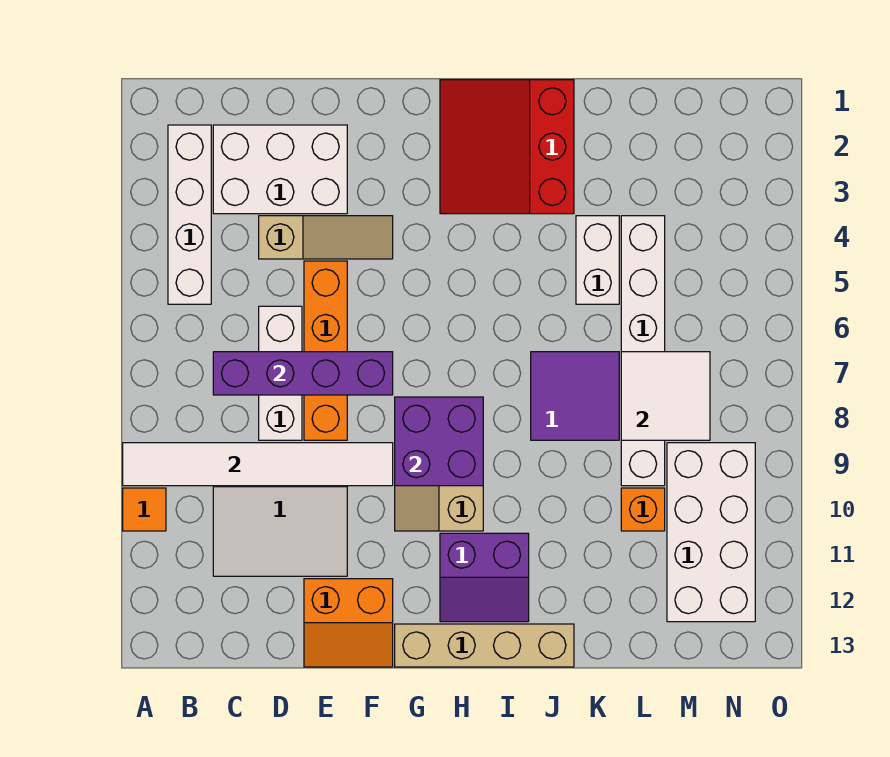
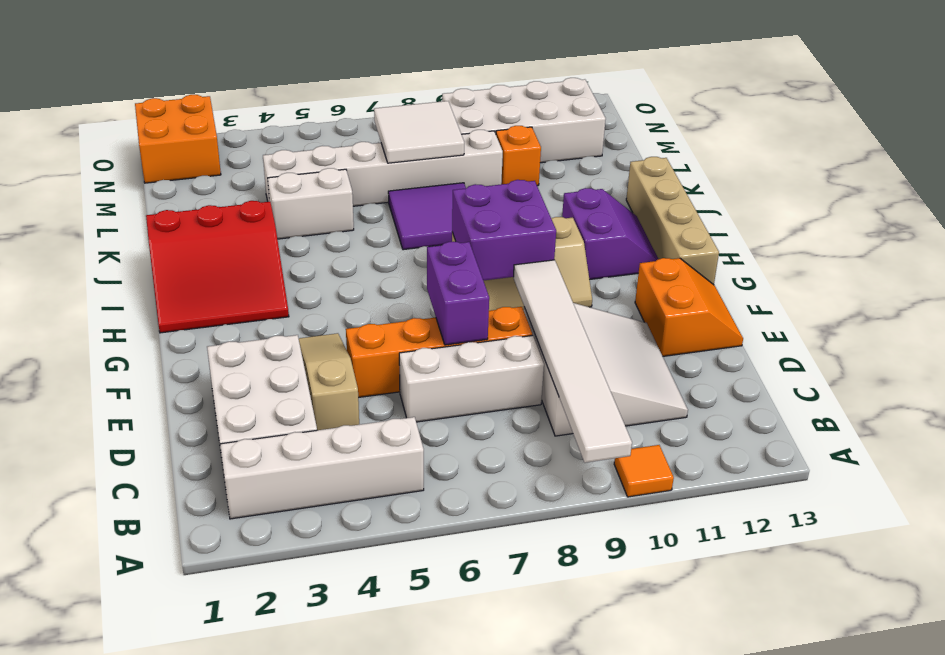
purple brick C7:F7 level 2 -> purple brick E7:F7 level 2
none -> orange brick N1:O2 level 1

